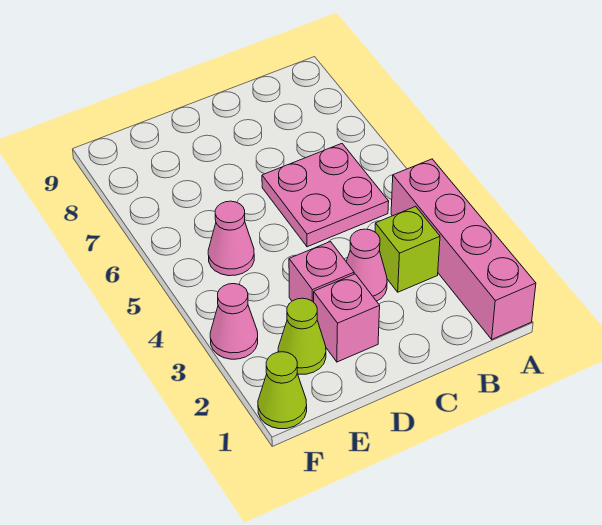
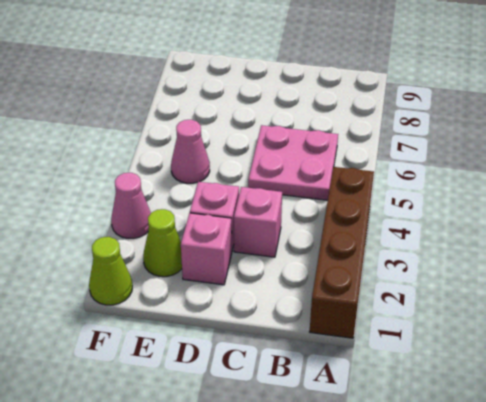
pink brick A1:A4 level 1 -> brown brick A1:A4 level 1
lime brick B3 level 1 -> none
pink cone C3 level 1 -> pink brick C3 level 1

